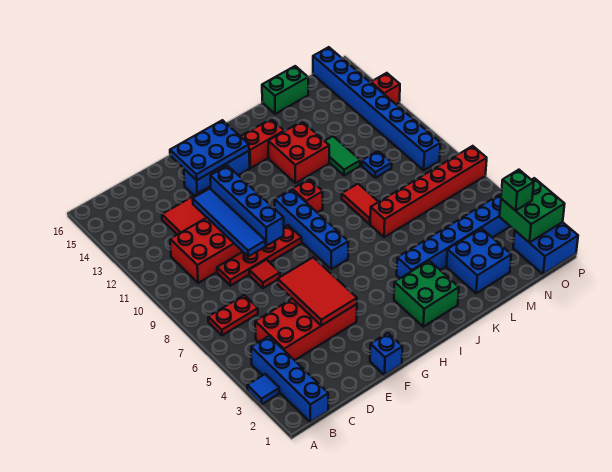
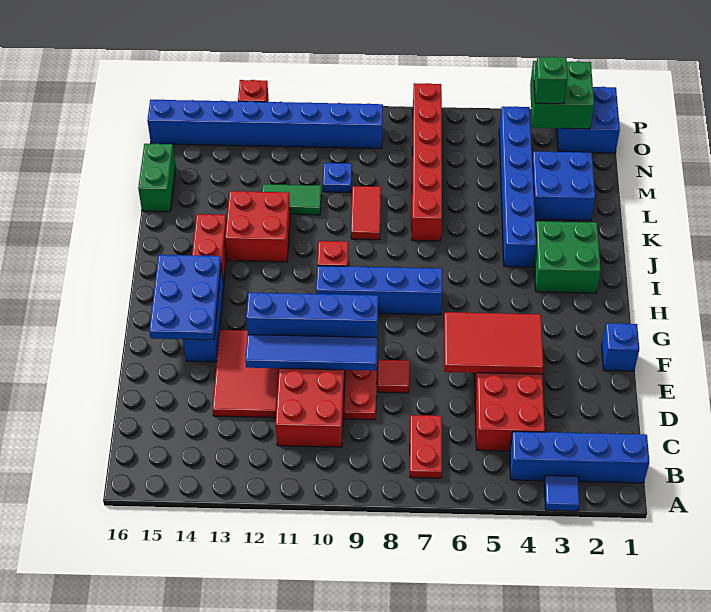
red tile K8:K9 level 1 -> red tile K9:L9 level 1

